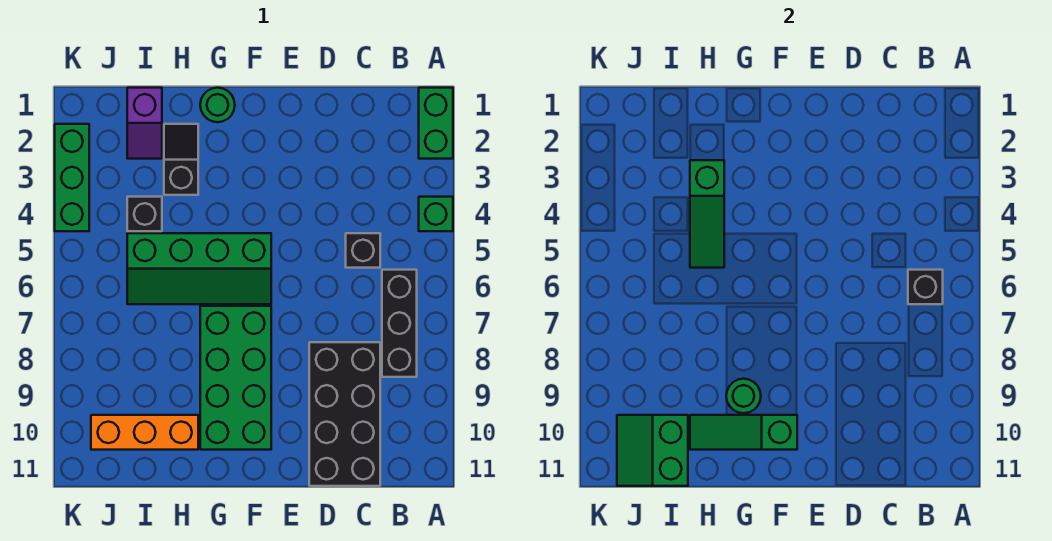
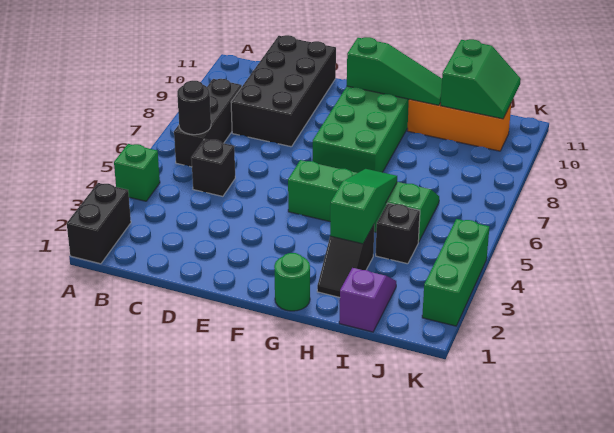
green brick A1:A2 level 1 -> black brick A1:A2 level 1
black brick B6 level 2 -> black round brick B6 level 2
green round brick G9 level 2 -> none

